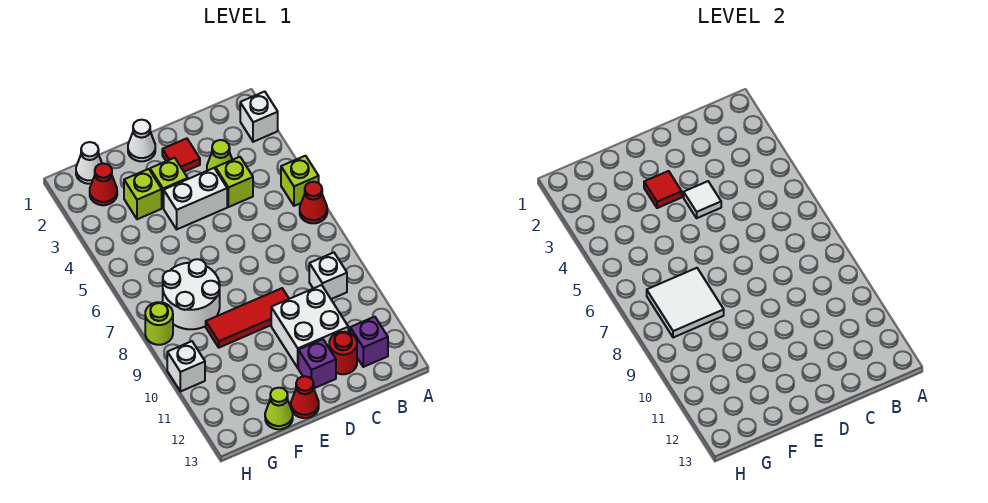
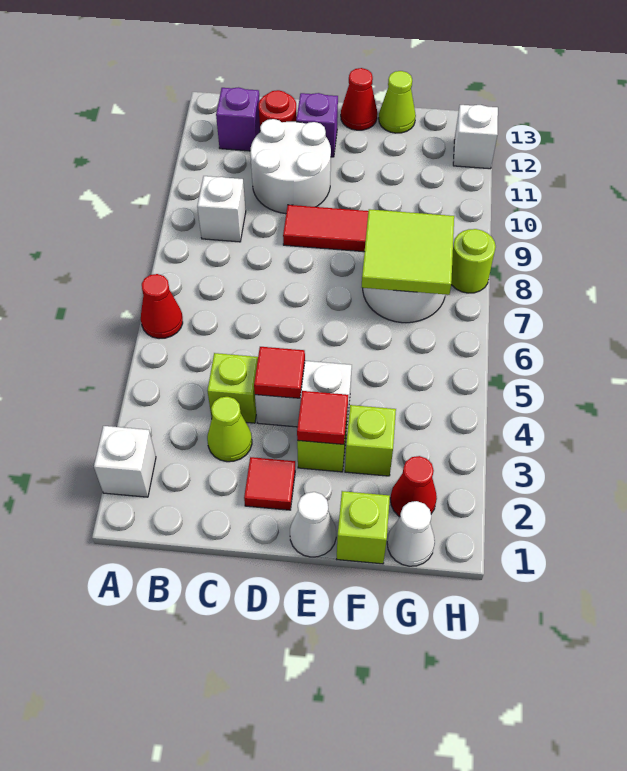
lime brick A5 level 1 -> lime brick F1 level 1
white brick C10:D11 level 1 -> white round brick C10:D11 level 1
white tile D4 level 2 -> red tile D4 level 2
white tile F7:G8 level 2 -> lime tile F7:G8 level 2
white brick H10 level 1 -> white brick H12 level 1

